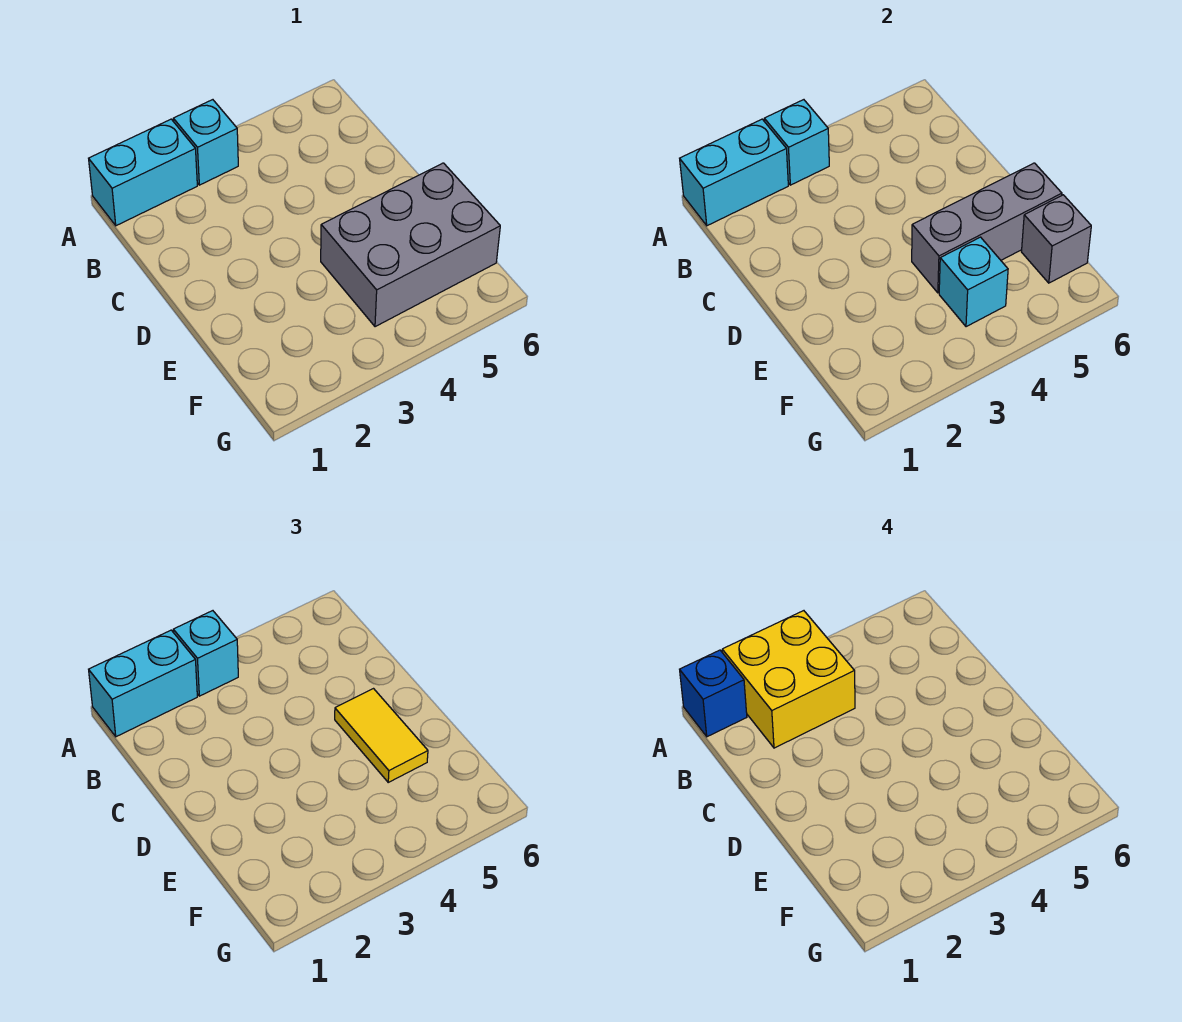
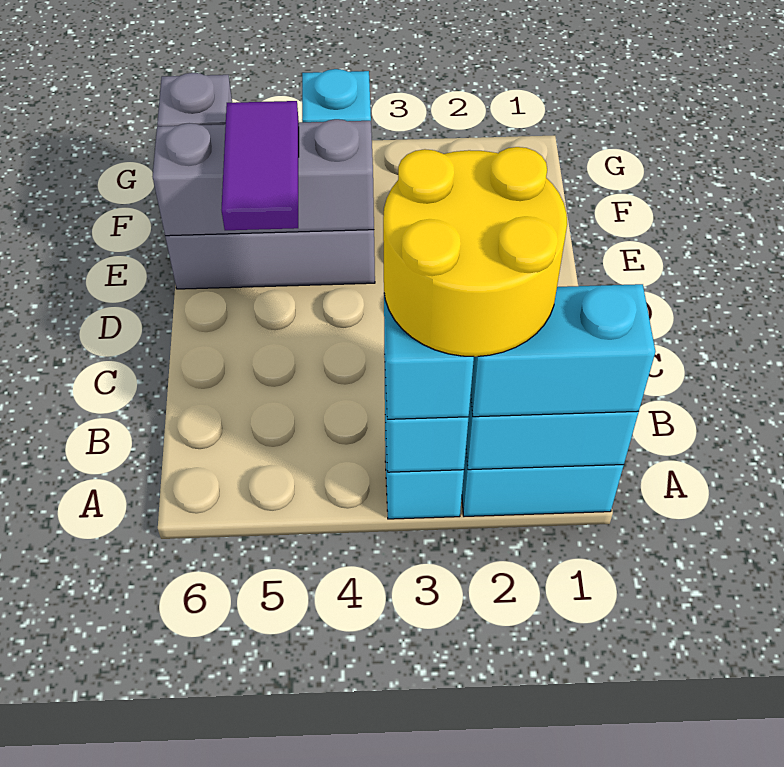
blue brick A1 level 4 -> none
yellow brick A2:B3 level 4 -> yellow round brick A2:B3 level 4
yellow tile D5:E5 level 3 -> purple tile D5:E5 level 3

